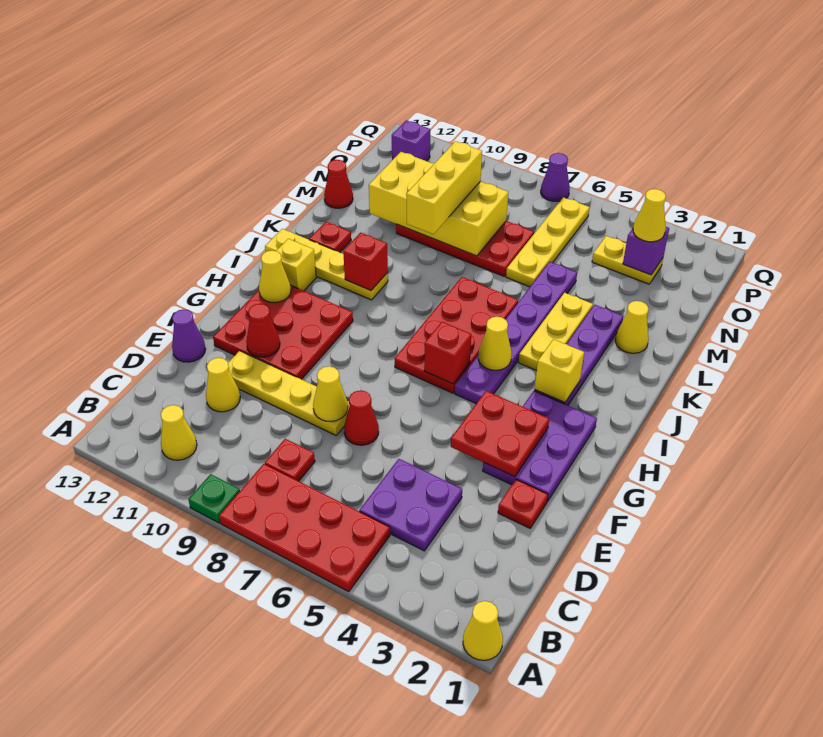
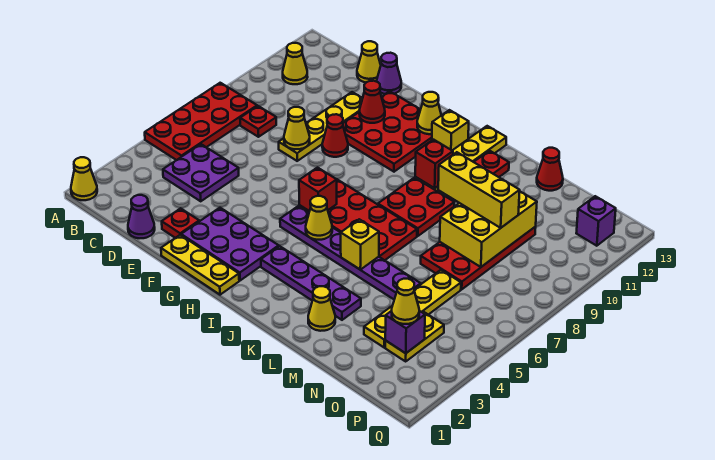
green plate A9 level 1 -> none
yellow cone D11 level 1 -> yellow cone D13 level 1
red cone E7 level 1 -> red cone F9 level 1
red plate F3:G4 level 2 -> red plate J8:K9 level 1
yellow brick I3 level 2 -> yellow brick K5 level 2
yellow plate J4:L4 level 1 -> yellow plate F1:H1 level 1
yellow plate M6:P6 level 1 -> yellow plate N3:N6 level 1
yellow brick M8:N11 level 2 -> yellow brick M8:N10 level 2
purple cone Q7 level 1 -> purple cone D1 level 1

